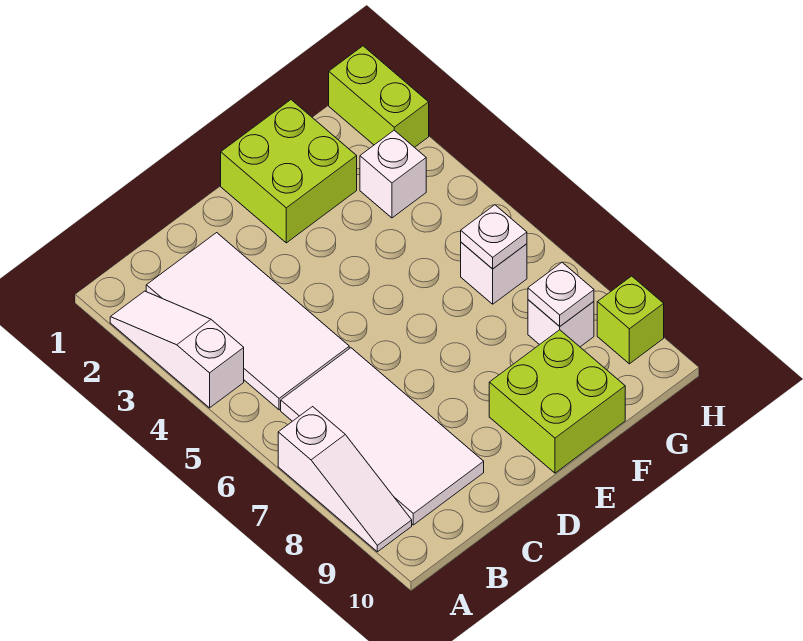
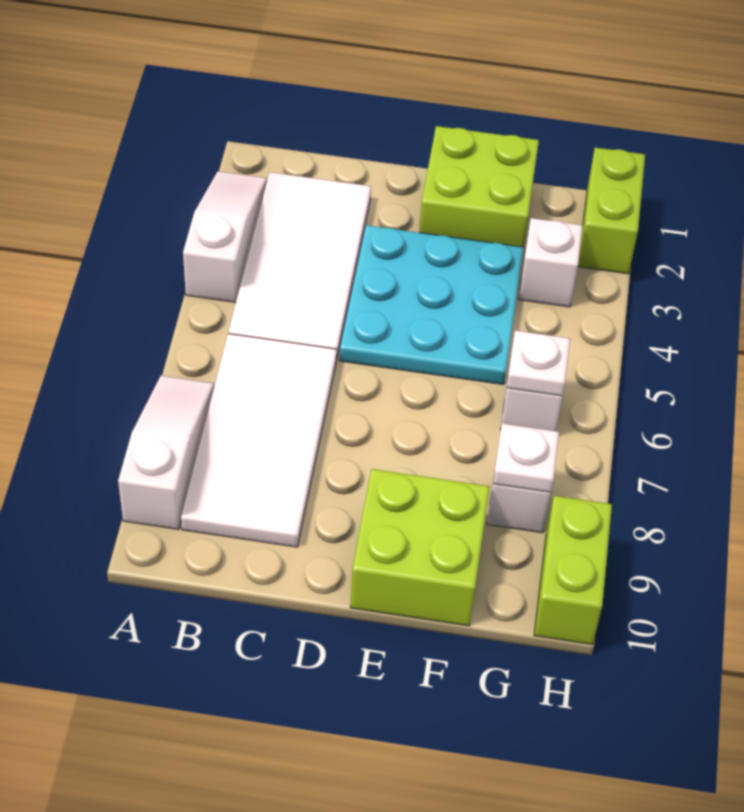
white slope A7:A9 level 1 top 7 -> white slope A7:A9 level 1 top 9
none -> cyan plate D3:F5 level 1
lime brick H9 level 1 -> lime brick H9:H10 level 1

